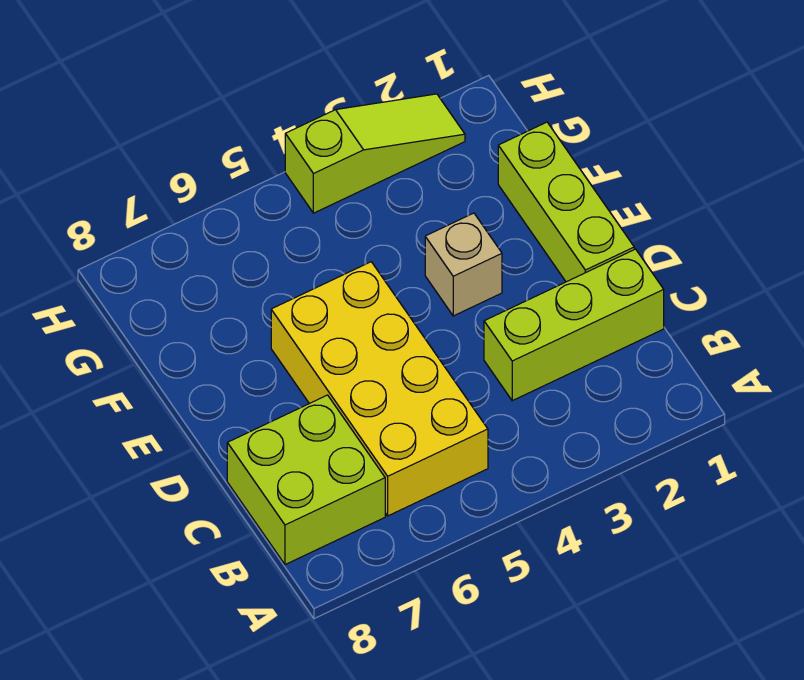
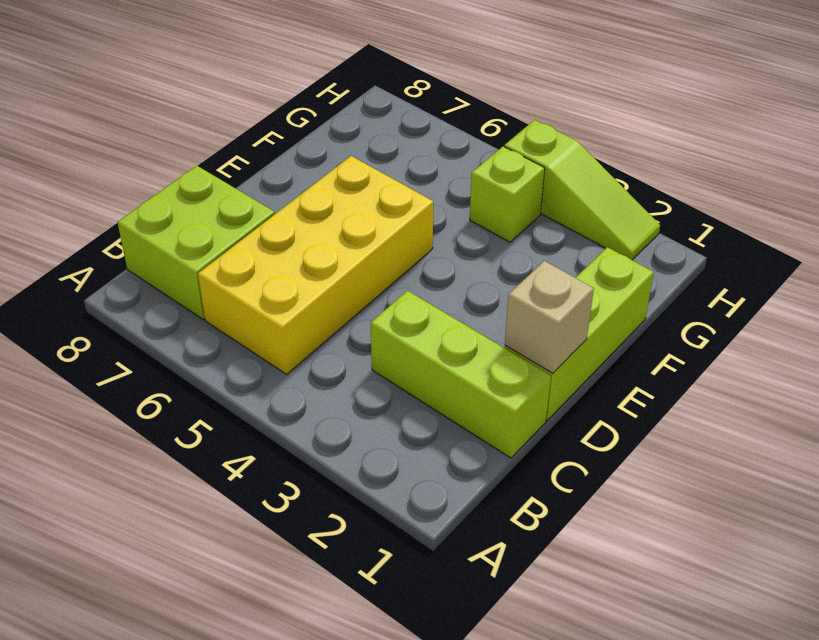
tan brick E3 level 1 -> tan brick D1 level 2
none -> lime brick G4 level 1

